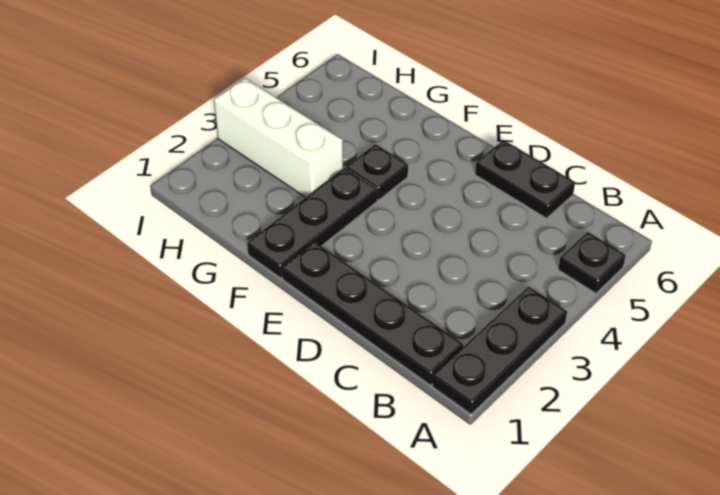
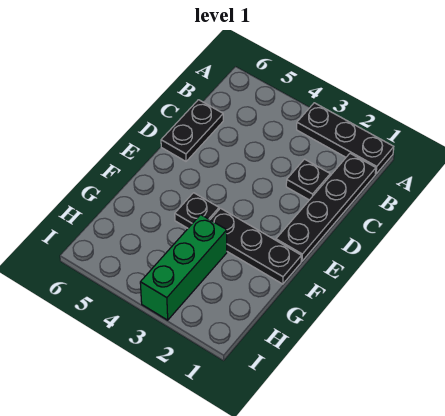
black plate A5 level 1 -> black plate C2 level 1
white brick G3:I3 level 1 -> green brick G3:I3 level 1

